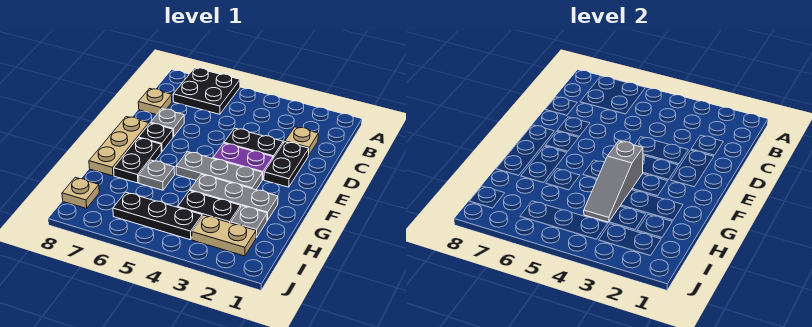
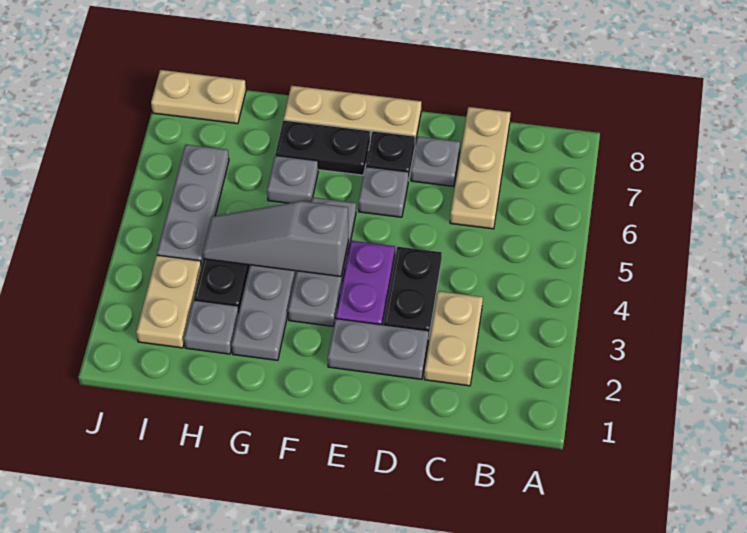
black plate A6:B7 level 1 -> none
tan plate C2 level 1 -> tan plate C2:C3 level 1
tan plate C8 level 1 -> tan plate C6:C8 level 1
black plate D2:E2 level 1 -> grey plate D2:E2 level 1
none -> grey plate E6 level 1
black plate I4:I6 level 1 -> grey plate I4:I6 level 1
tan plate I8 level 1 -> tan plate I8:J8 level 1

